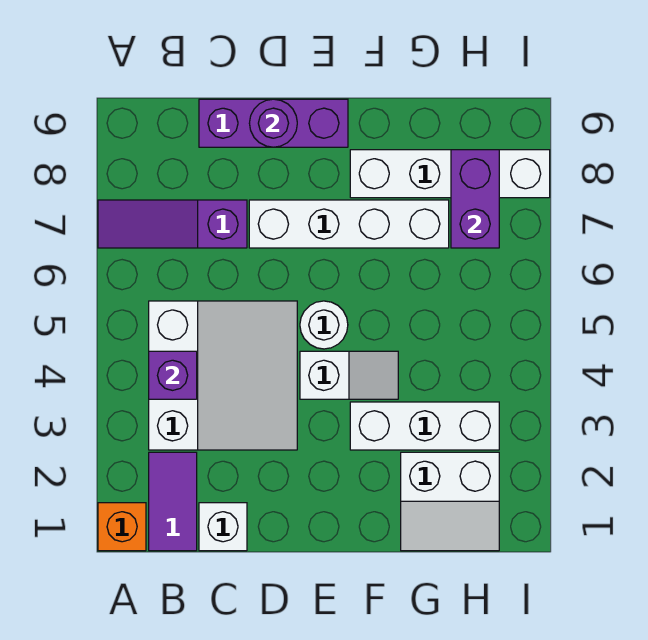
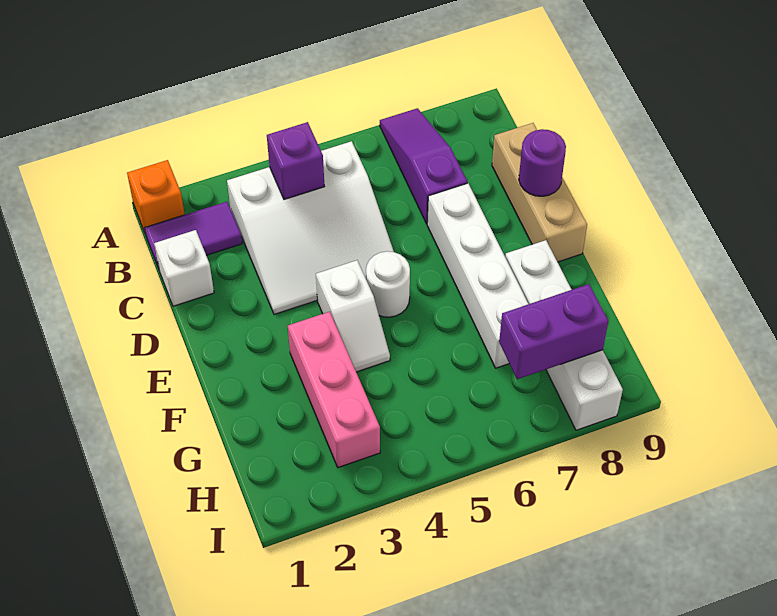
purple brick C9:E9 level 1 -> tan brick C9:E9 level 1
white brick F3:H3 level 1 -> pink brick F3:H3 level 1
white slope G1:H2 level 1 top 2 -> none

